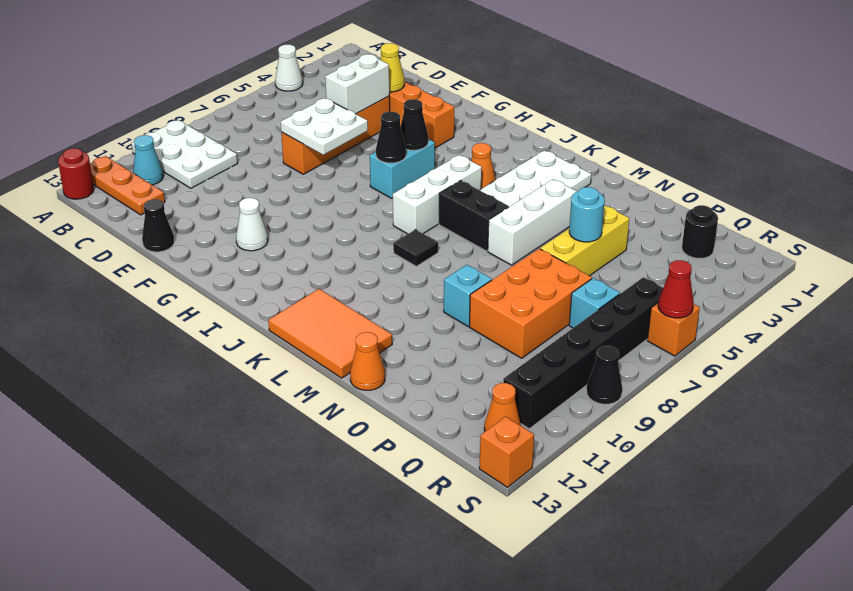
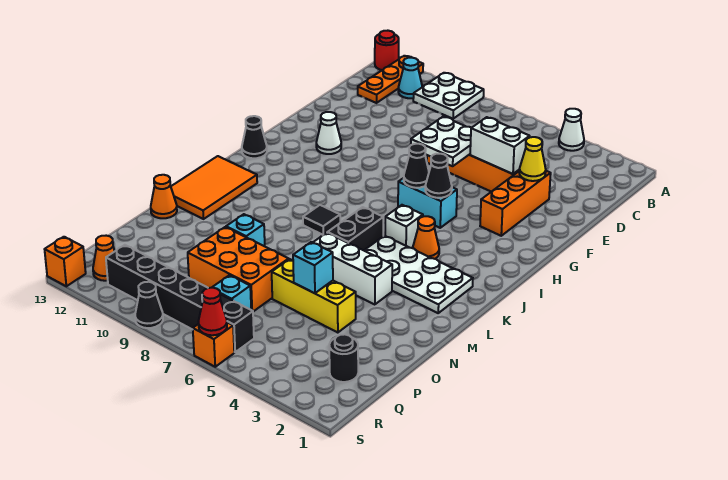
white plate A9:C10 level 1 -> white plate A9:B10 level 1
black cone E13 level 1 -> black cone I13 level 1
white brick J5:J7 level 1 -> white brick J5 level 1
cyan round brick O5 level 2 -> cyan brick O5 level 2

